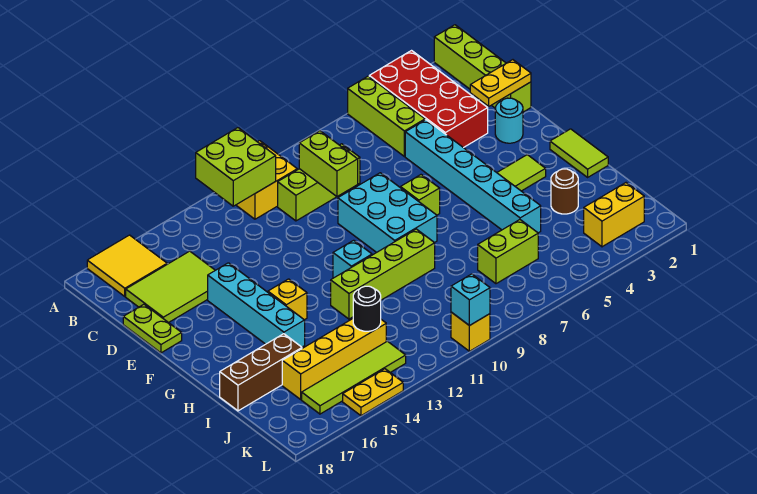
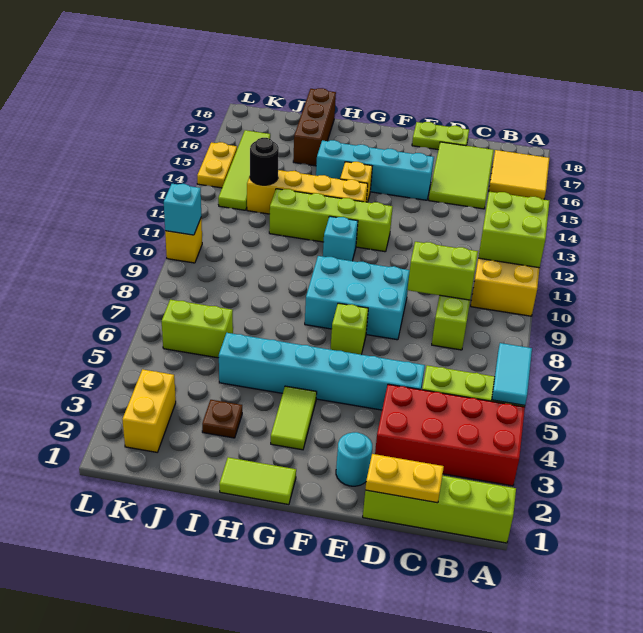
none -> cyan tile A5:A6 level 2
yellow plate D1:D2 level 2 -> yellow plate C1:D1 level 2
lime brick H9:H12 level 1 -> lime brick F12:I12 level 1
brown round brick I3 level 1 -> brown plate I3 level 1
lime brick J6:J7 level 1 -> lime brick J6:K6 level 1
yellow brick J13:J16 level 1 -> yellow brick G13:J13 level 1

